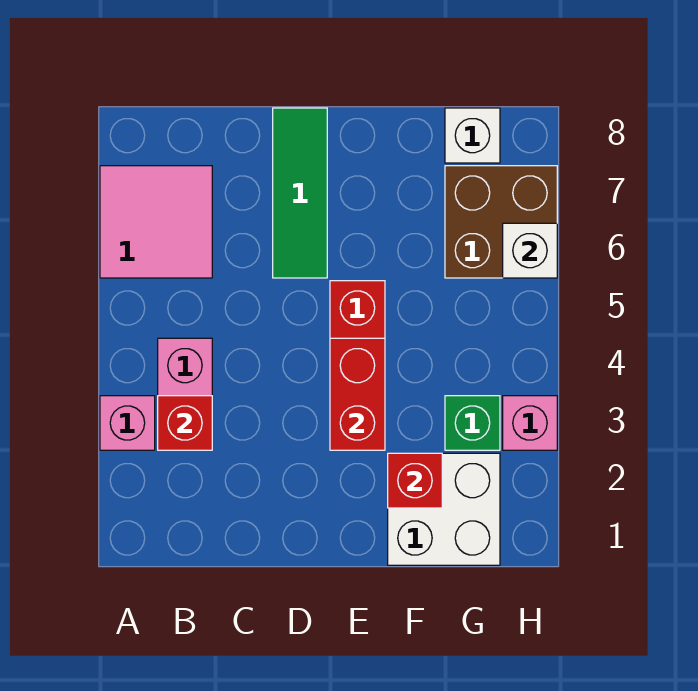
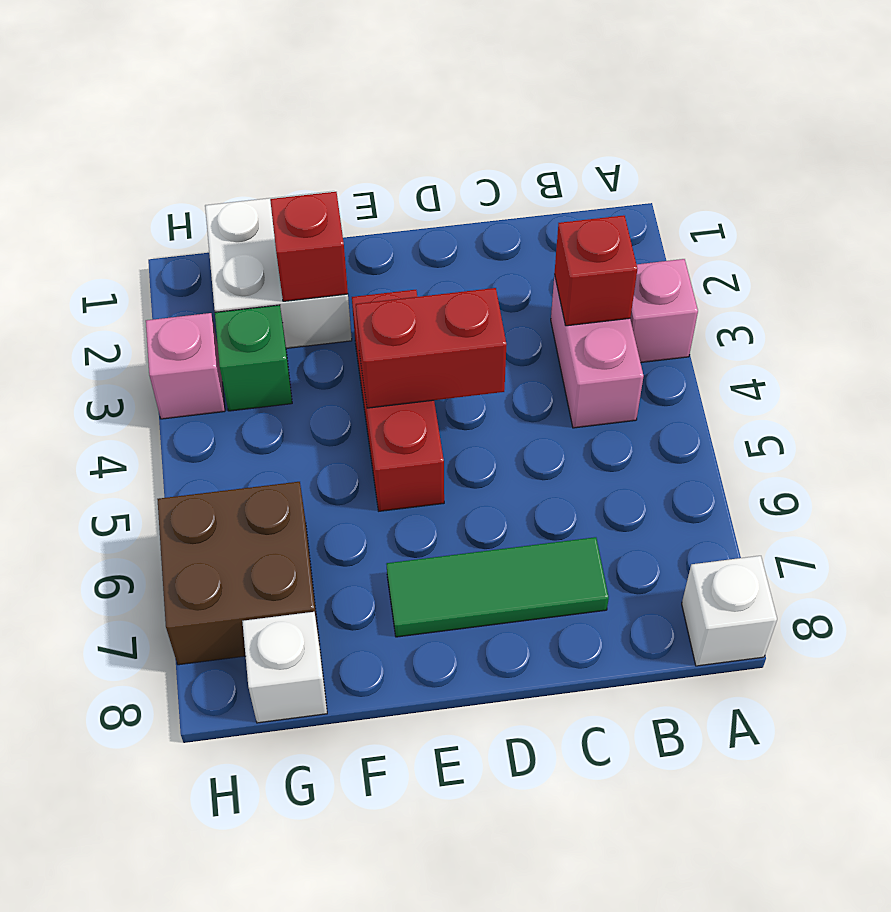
pink tile A6:B7 level 1 -> none
green tile D6:D8 level 1 -> green tile C7:E7 level 1
red brick E3:E4 level 2 -> red brick D4:E4 level 2
white brick H6 level 2 -> white brick A8 level 1

